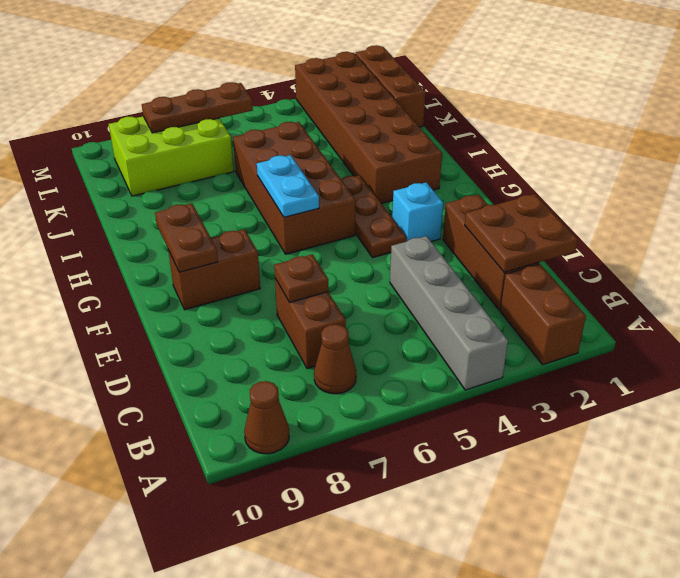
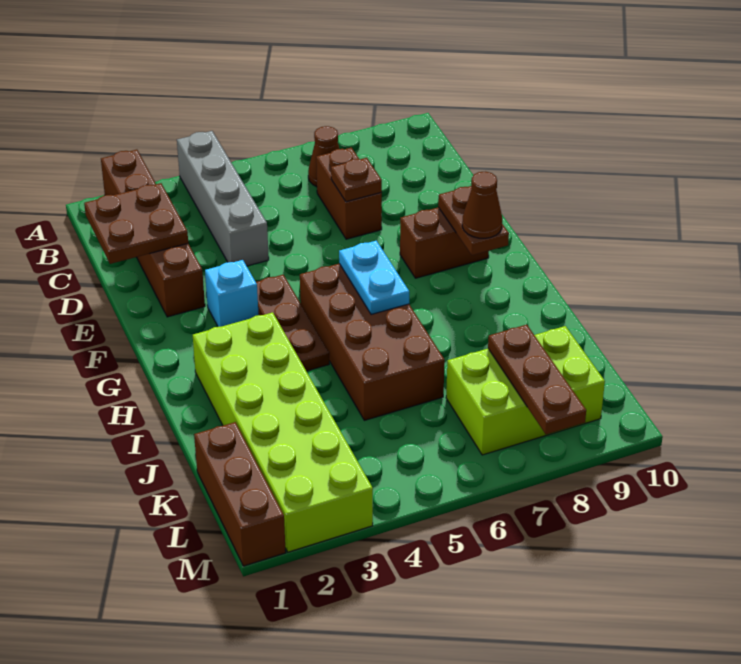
brown cone A9 level 1 -> brown cone G9 level 3
brown brick H2:M3 level 1 -> lime brick H2:M3 level 1
brown plate L6:L8 level 2 -> brown plate K8:M8 level 2

